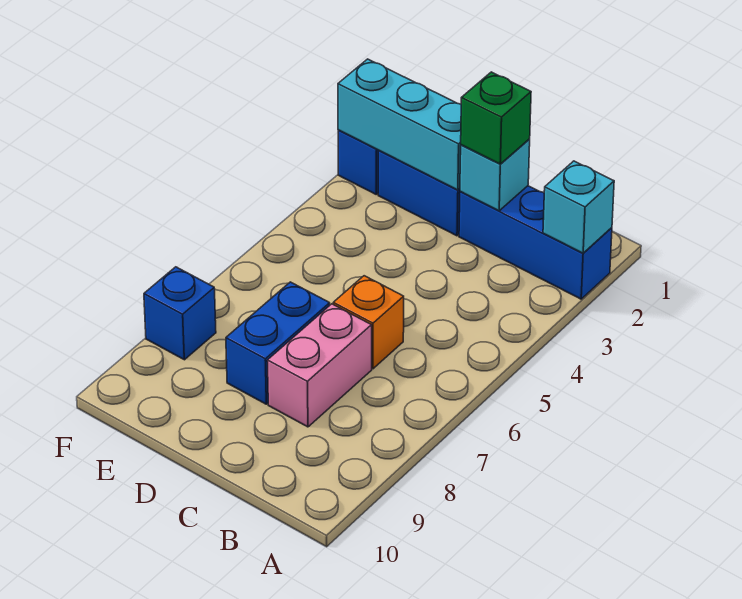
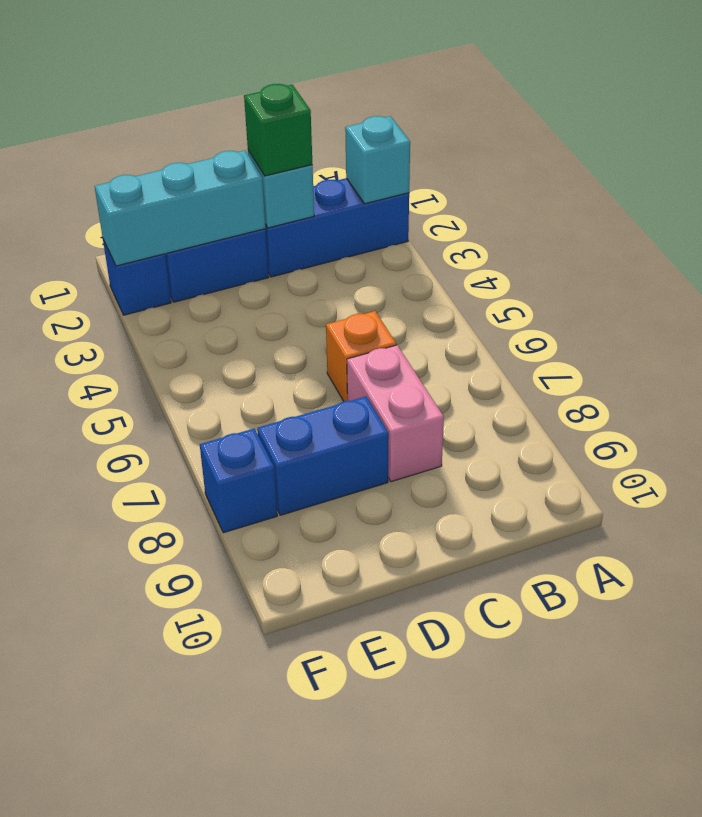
blue brick D7:D8 level 1 -> blue brick D8:E8 level 1

